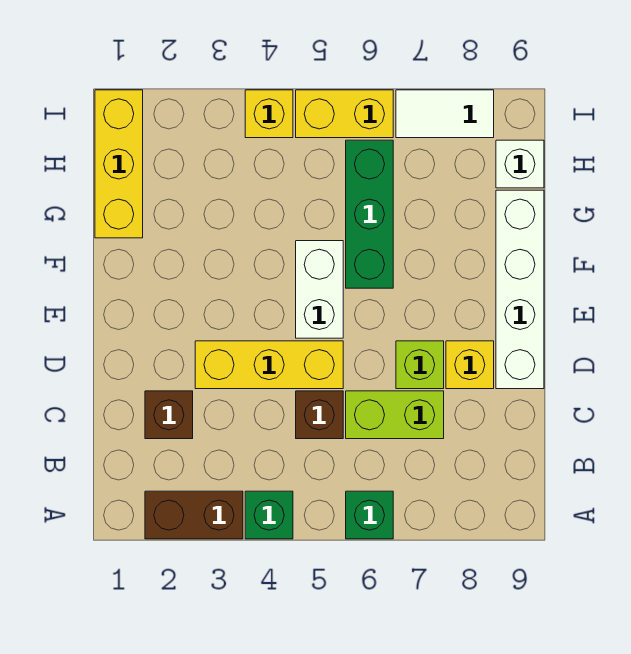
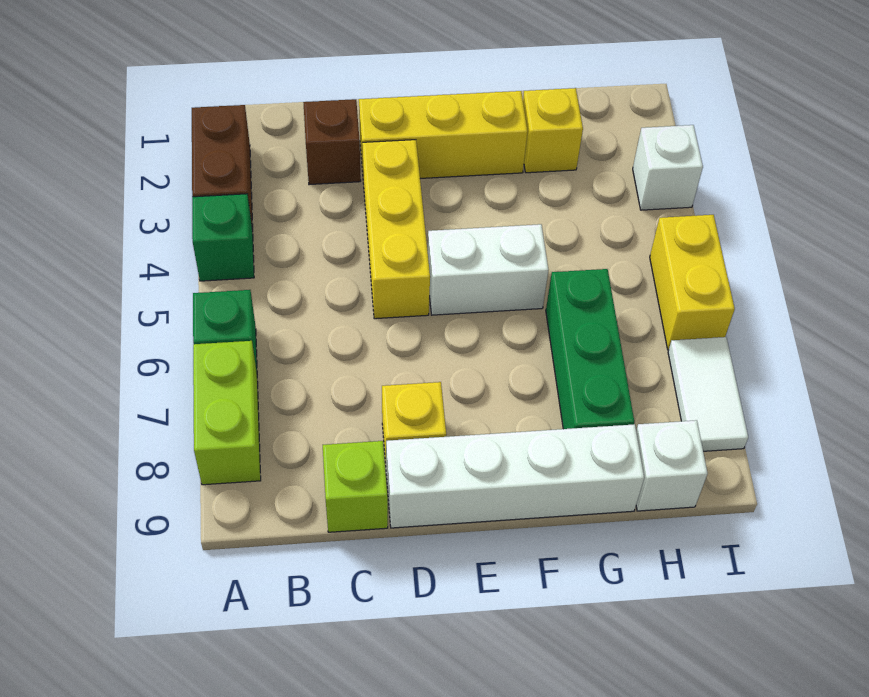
brown brick C5 level 1 -> none
lime brick C6:C7 level 1 -> lime brick A7:A8 level 1
lime brick D7 level 1 -> lime brick C9 level 1
green brick F6:H6 level 1 -> green brick G6:G8 level 1
yellow brick G1:I1 level 1 -> yellow brick D2:F2 level 1
none -> white brick I3 level 1
yellow brick I4 level 1 -> yellow brick G2 level 1

